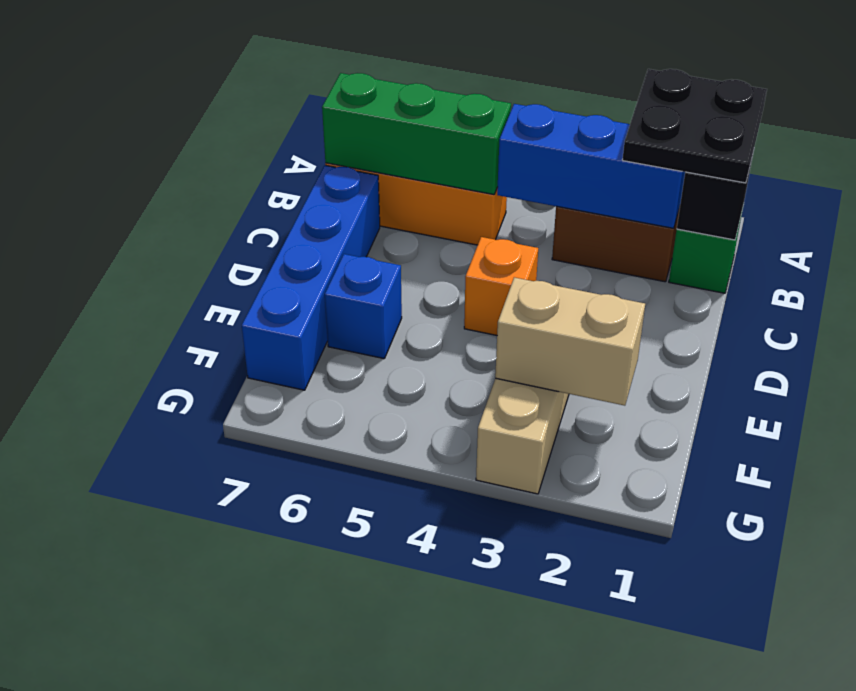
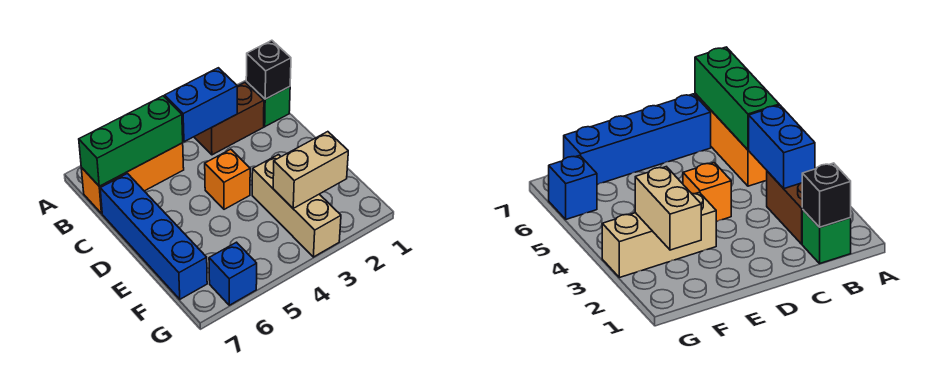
black plate A1:B2 level 3 -> none
blue brick B2:B4 level 2 -> blue brick B3:B4 level 2
blue brick E6 level 1 -> blue brick G6 level 1

